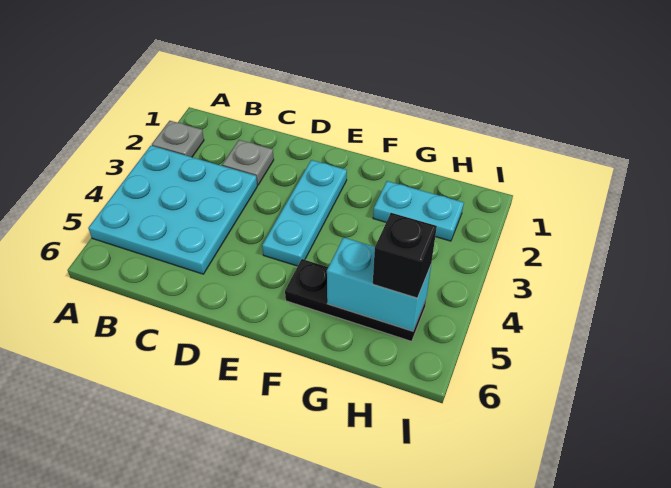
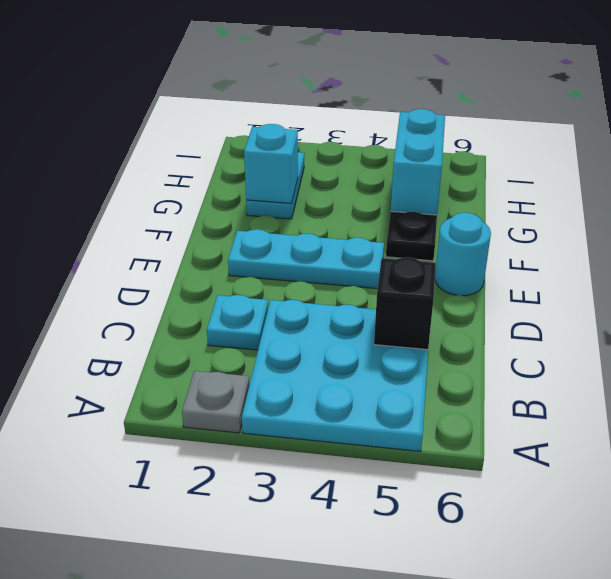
grey plate C2 level 1 -> cyan plate C2 level 1
none -> cyan round brick E6 level 1
none -> cyan brick G2 level 2
black brick H5 level 3 -> black brick C5 level 2

